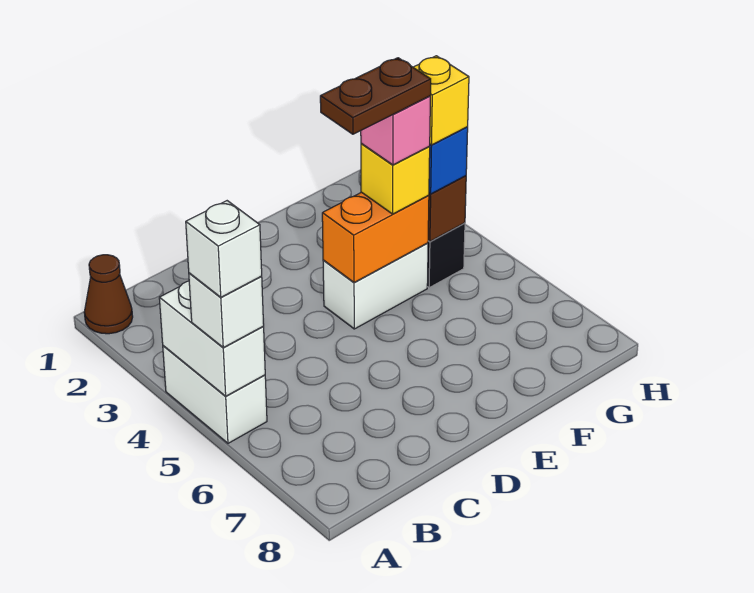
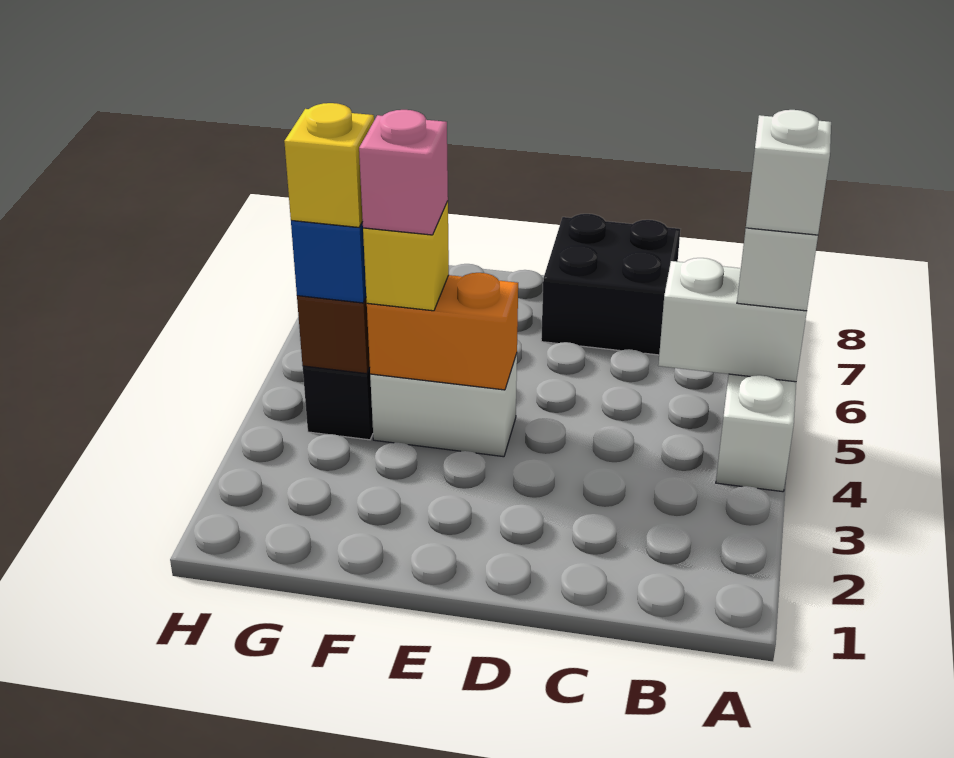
brown cone A1 level 1 -> none
white brick A4:A5 level 2 -> white brick A5:B5 level 2
none -> black brick C7:D8 level 1
brown plate E4:F4 level 5 -> none

